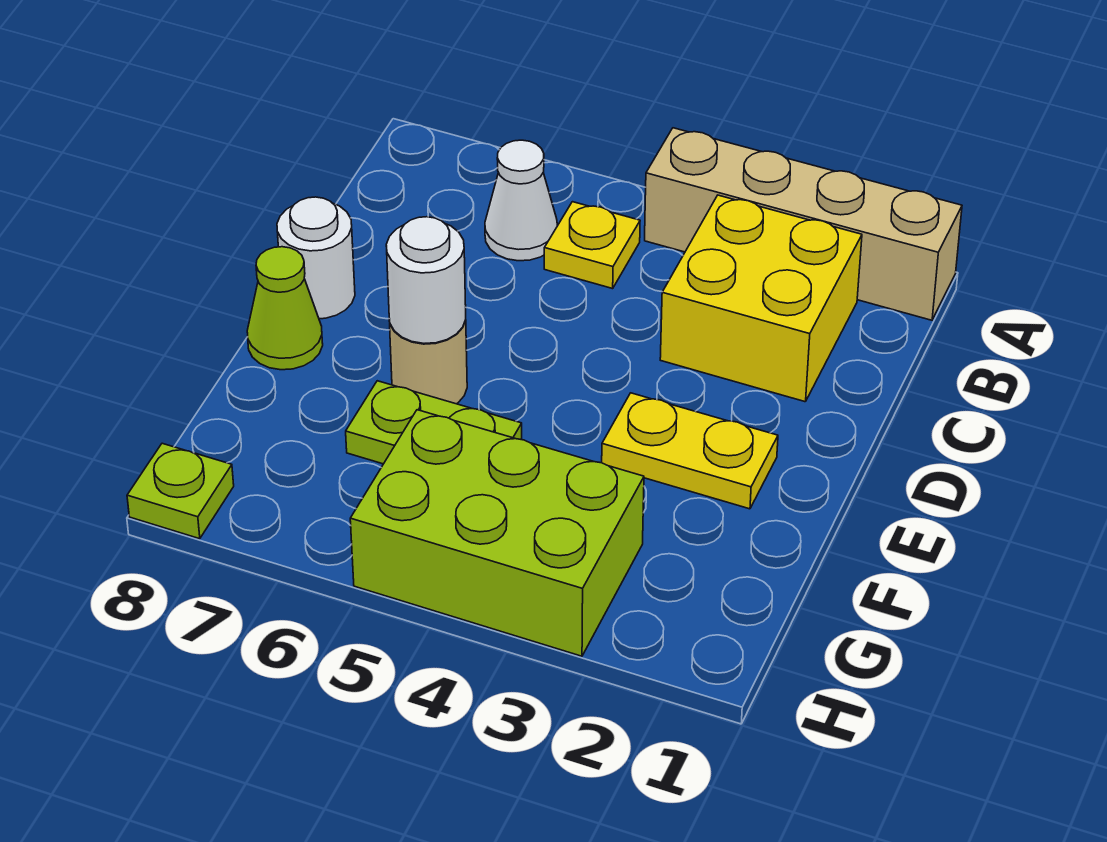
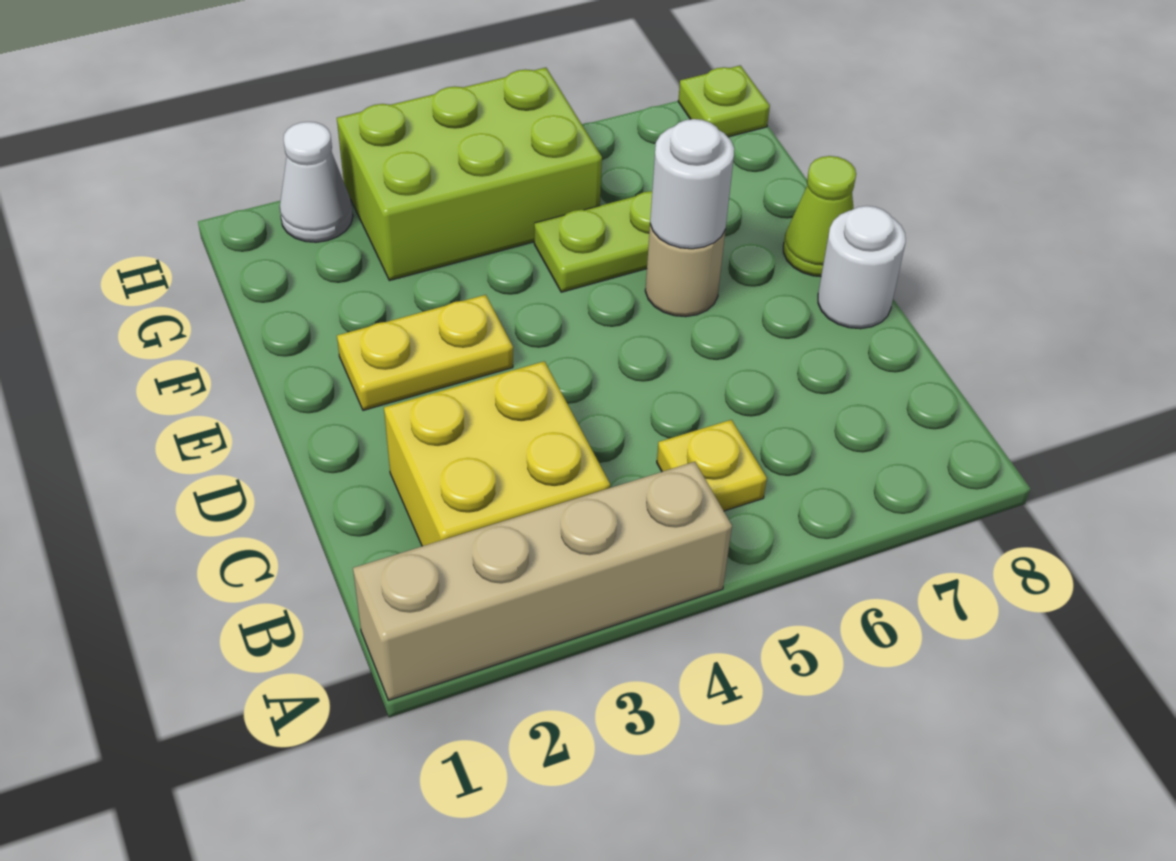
white cone B6 level 1 -> white cone H2 level 1

